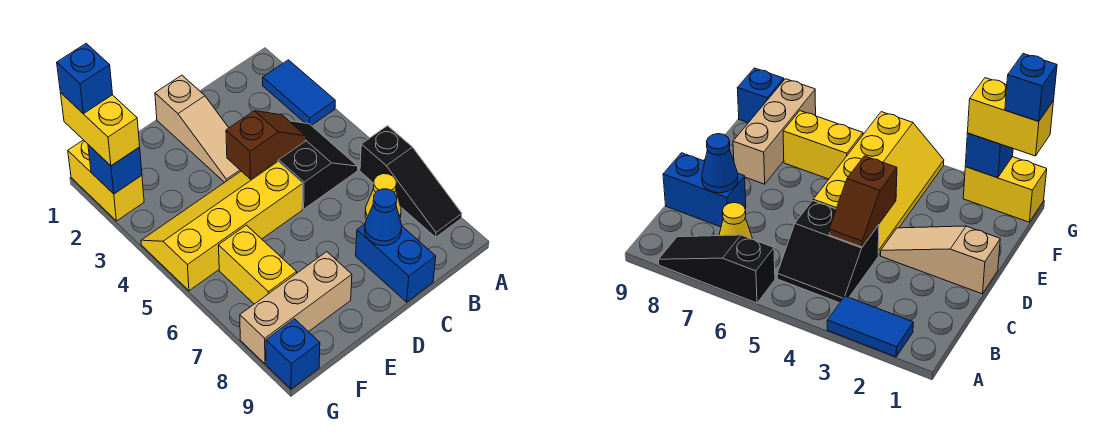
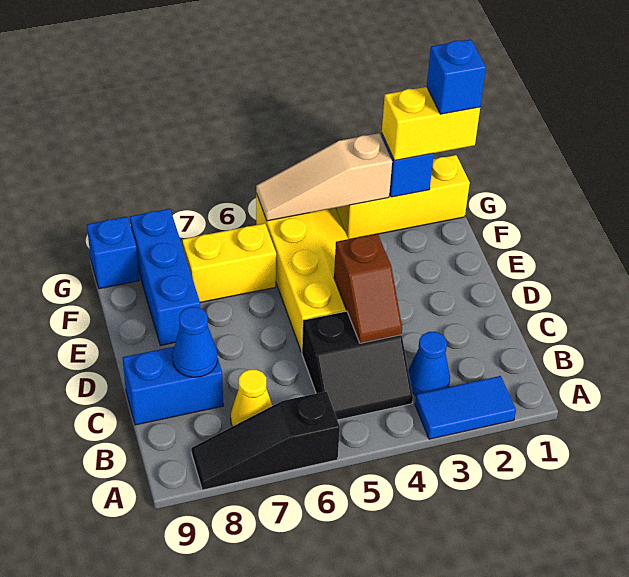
none -> blue cone B3 level 1
tan slope D1:D3 level 1 top 1 -> tan slope G3:G5 level 2 top 3
tan brick E8:G8 level 1 -> blue brick E8:G8 level 1
yellow brick G1:G2 level 1 -> yellow brick G1:G3 level 1

